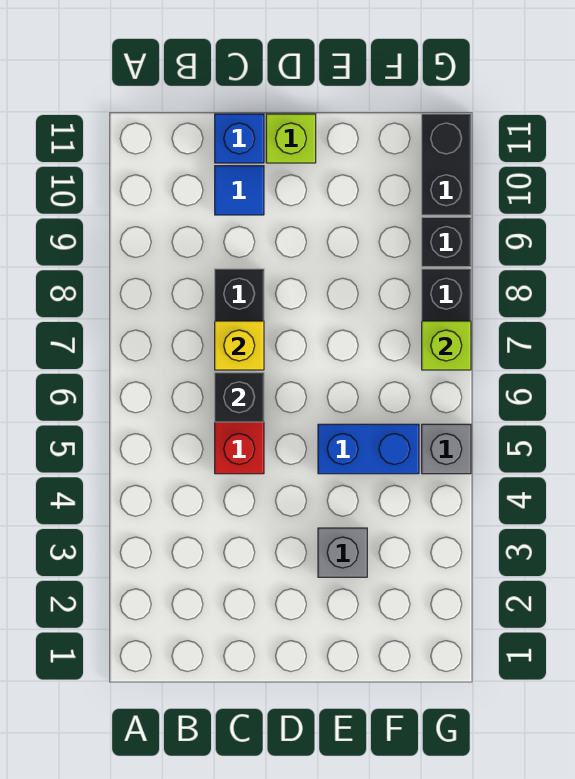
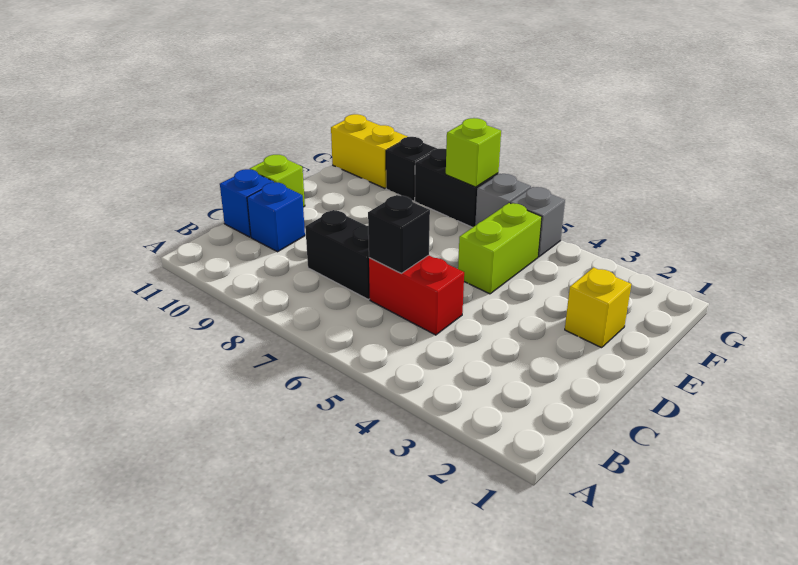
yellow brick C7 level 2 -> yellow brick E2 level 1
blue tile C10 level 1 -> blue brick C10 level 1
grey brick E3 level 1 -> grey brick G6 level 1
blue brick E5:F5 level 1 -> lime brick E5:F5 level 1
black brick G10:G11 level 1 -> yellow brick G10:G11 level 1

